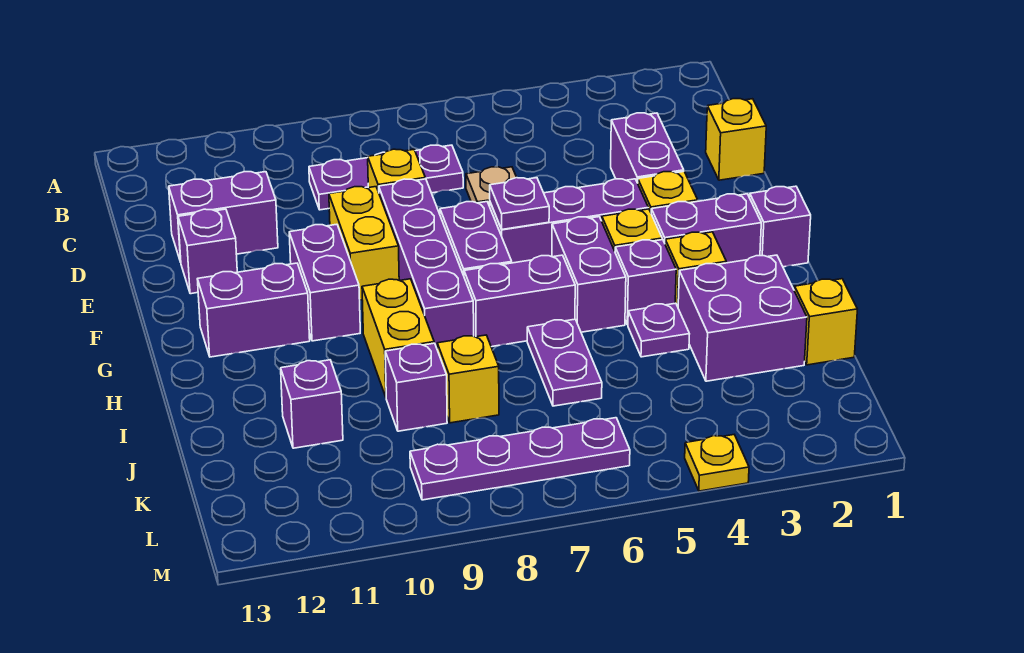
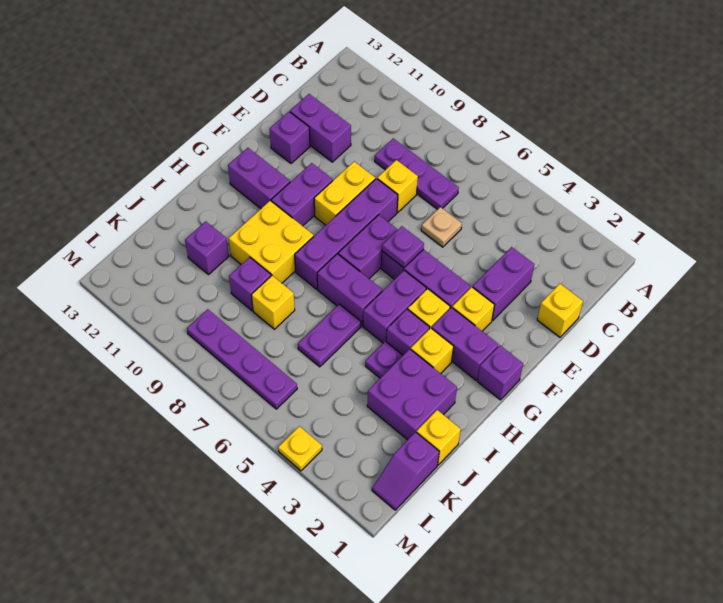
yellow brick H9:I9 level 1 -> yellow brick H9:I10 level 1
none -> purple slope K1:L1 level 1 top K

